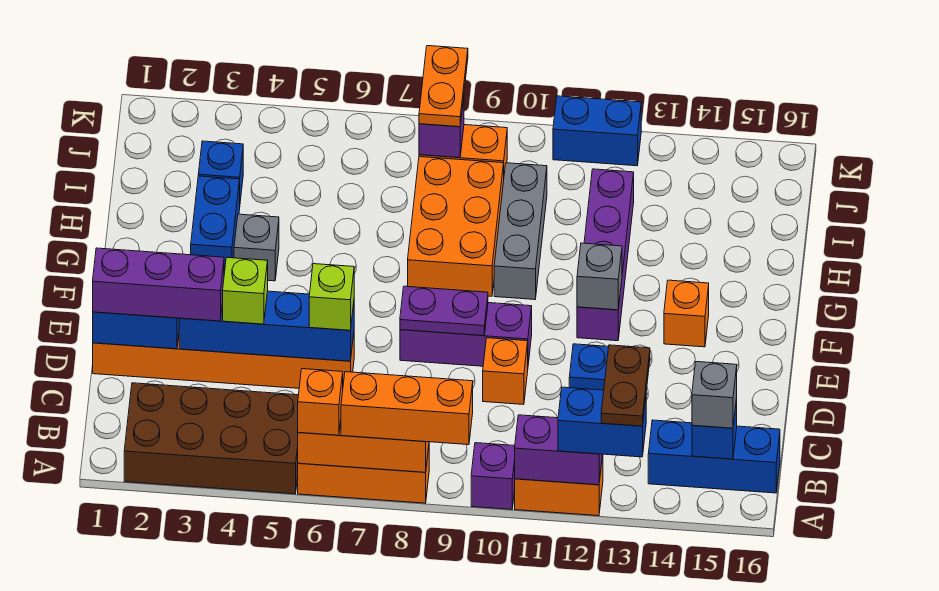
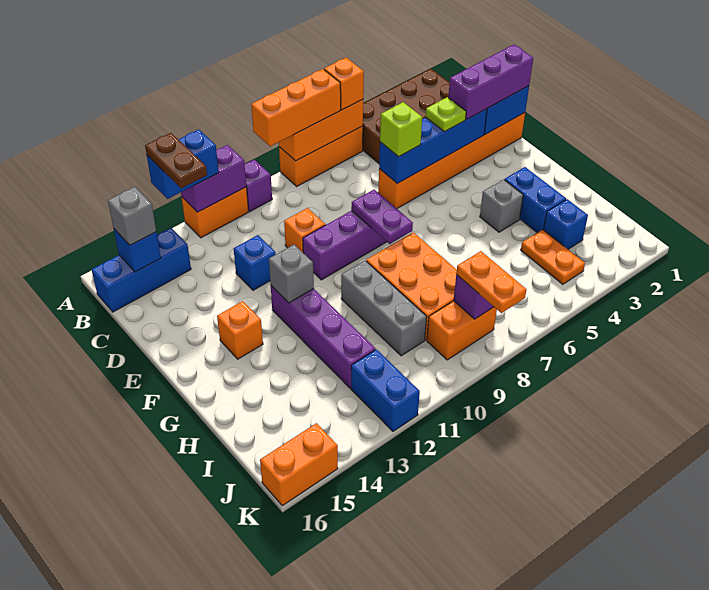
lime brick D4 level 3 -> lime plate D4 level 3
purple plate E8:E9 level 2 -> purple plate E8:F8 level 2
none -> orange plate I4:J4 level 1
blue brick K11:K12 level 1 -> blue brick J12:K12 level 1
none -> orange brick K15:K16 level 1

